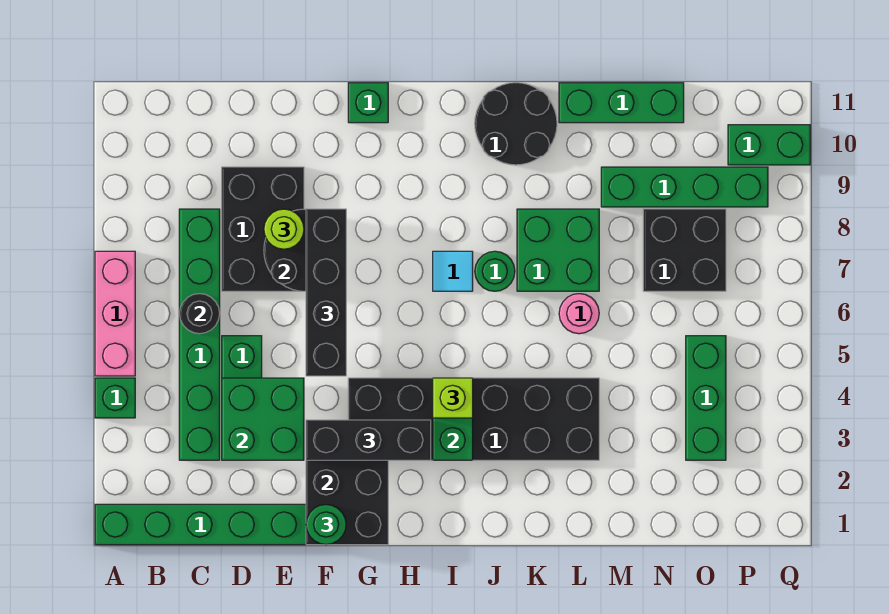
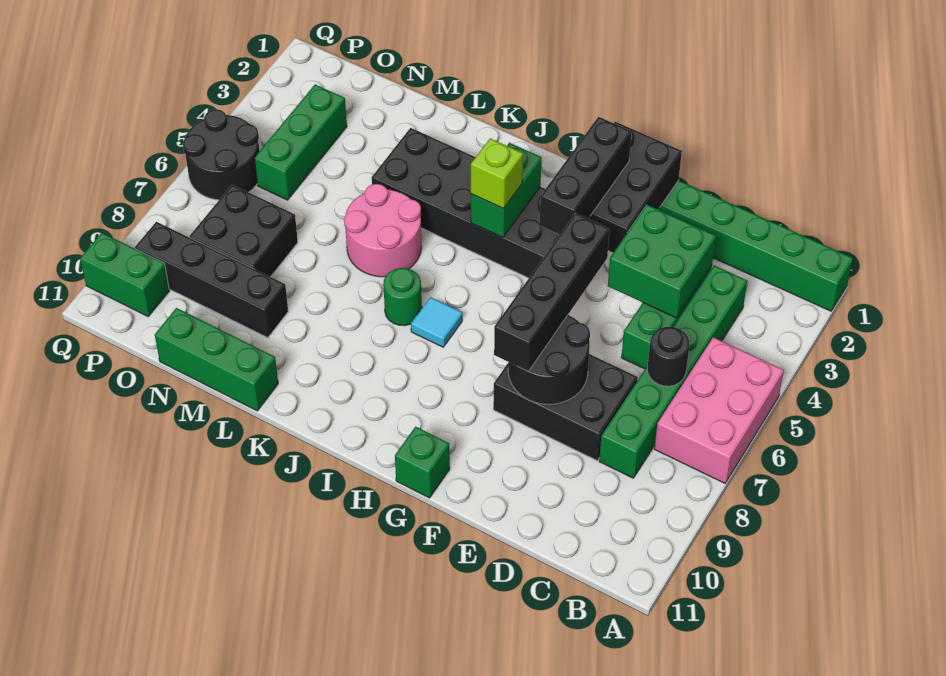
green brick A4 level 1 -> none
pink brick A5:A7 level 1 -> pink brick A5:B7 level 1
black brick D7:E9 level 1 -> black brick D7:F8 level 1
lime round brick E8 level 3 -> none
green round brick F1 level 3 -> none
black brick F3:H3 level 3 -> black brick G2:G4 level 3
black round brick J10:K11 level 1 -> black round brick P5:Q6 level 1
green brick K7:L8 level 1 -> none
pink round brick L6 level 1 -> pink round brick K5:L6 level 1
green brick M9:P9 level 1 -> black brick M9:P9 level 1

